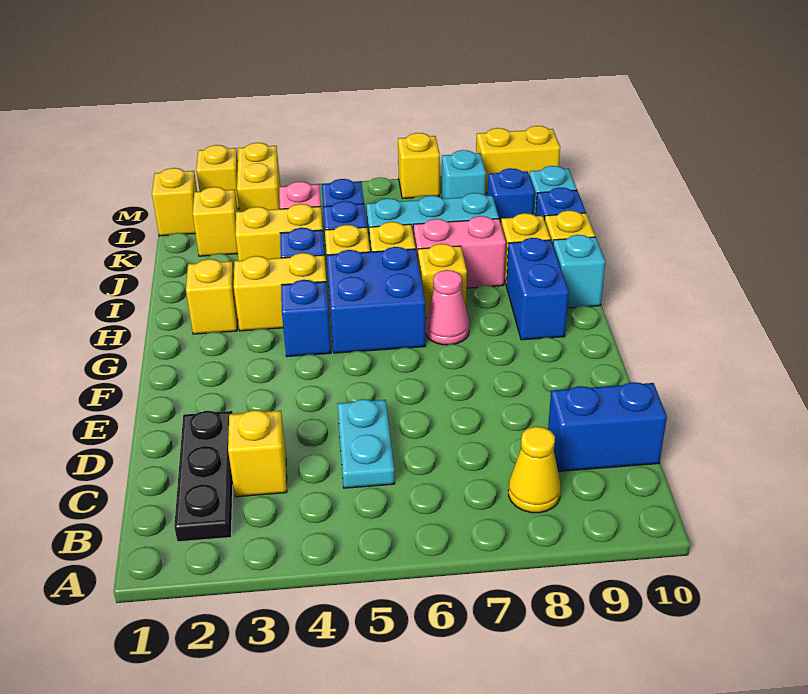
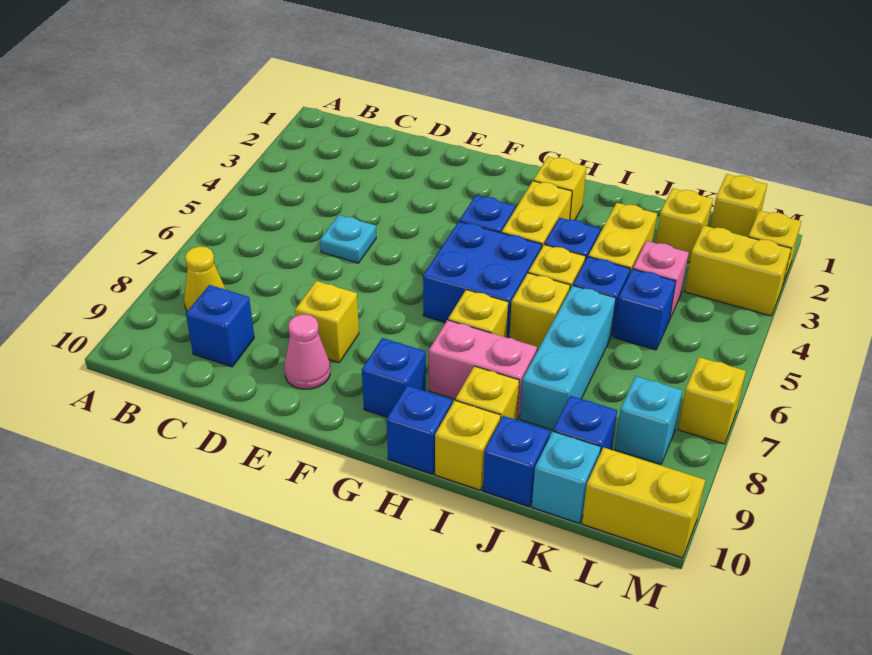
black plate B2:D2 level 1 -> none
yellow brick C3 level 1 -> yellow brick E8 level 1
cyan plate C5:D5 level 1 -> cyan plate D5 level 1
blue brick C9:C10 level 1 -> blue brick C9 level 1
pink cone G7 level 1 -> pink cone E9 level 1
blue brick G9:H9 level 1 -> blue brick G9 level 1
cyan brick H10 level 1 -> blue brick H10 level 1
pink brick I7:I8 level 1 -> pink brick H8:I8 level 1
yellow brick M9:M10 level 1 -> yellow brick L10:M10 level 1

